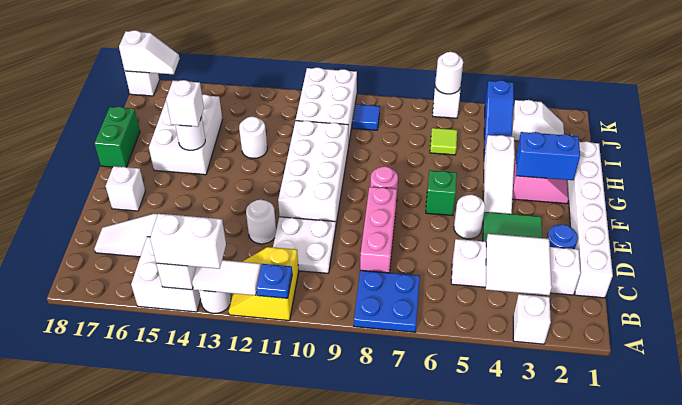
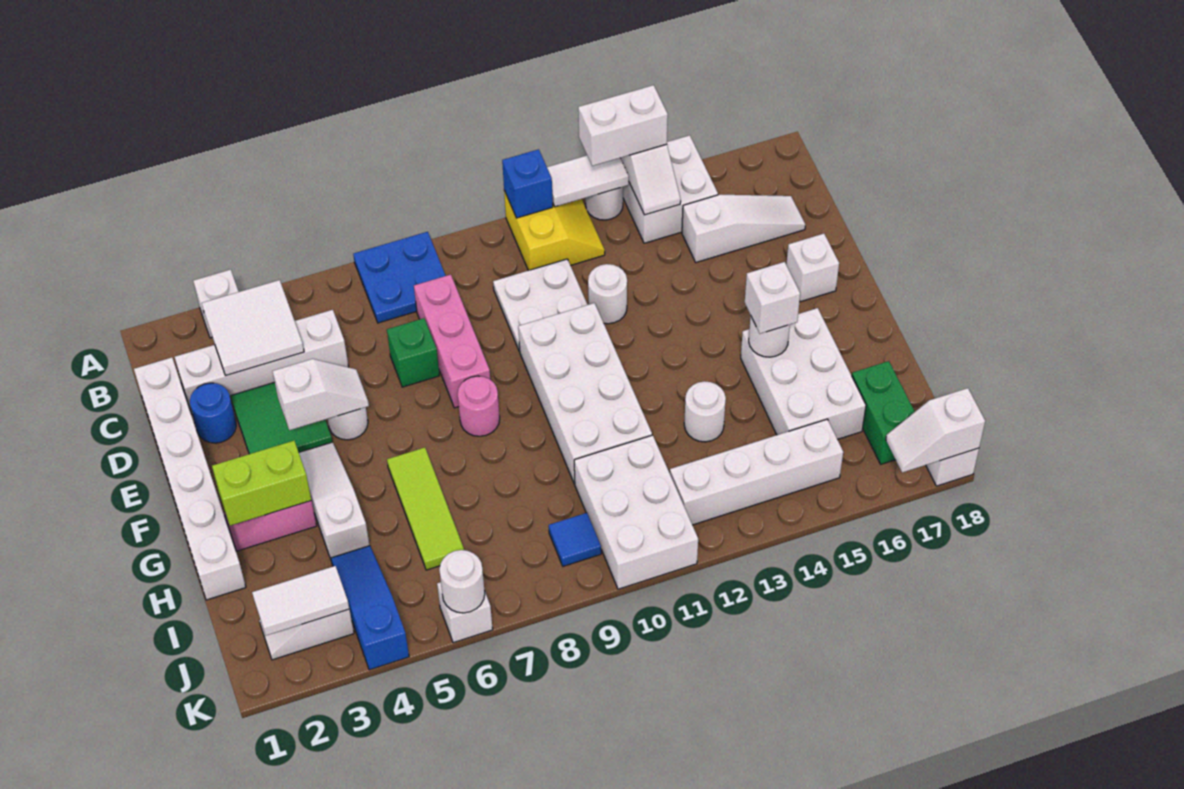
blue plate A11 level 2 -> blue brick A11 level 2
none -> white slope E4:E5 level 2 top 4
green brick F6 level 1 -> green brick D7 level 1
blue brick G2:G3 level 2 -> lime brick G2:G3 level 2
green brick G18:H18 level 1 -> green brick I17:J17 level 1
lime tile I6 level 1 -> lime tile G6:I6 level 1
none -> white tile J2:J3 level 2
none -> white brick J12:J15 level 1

